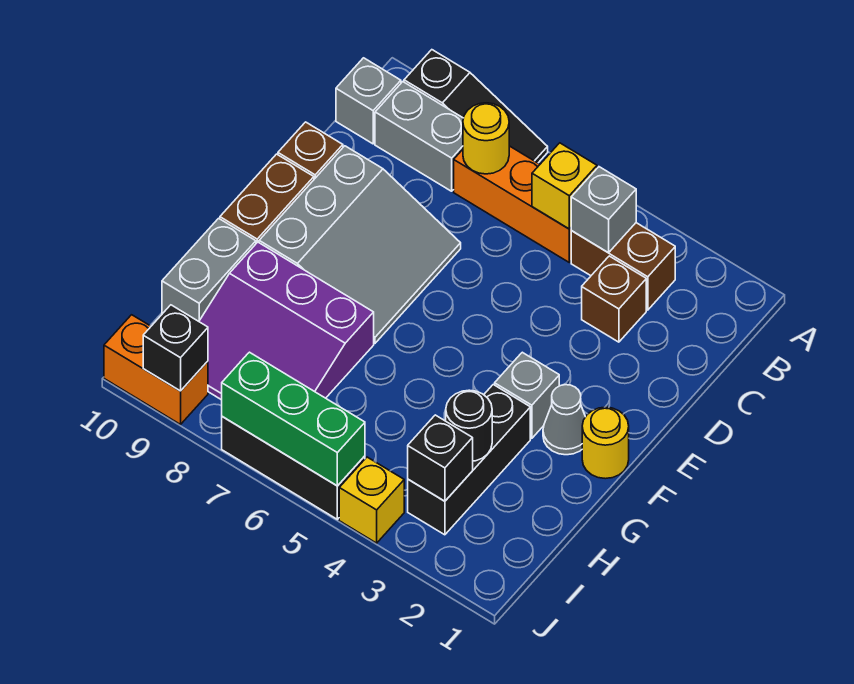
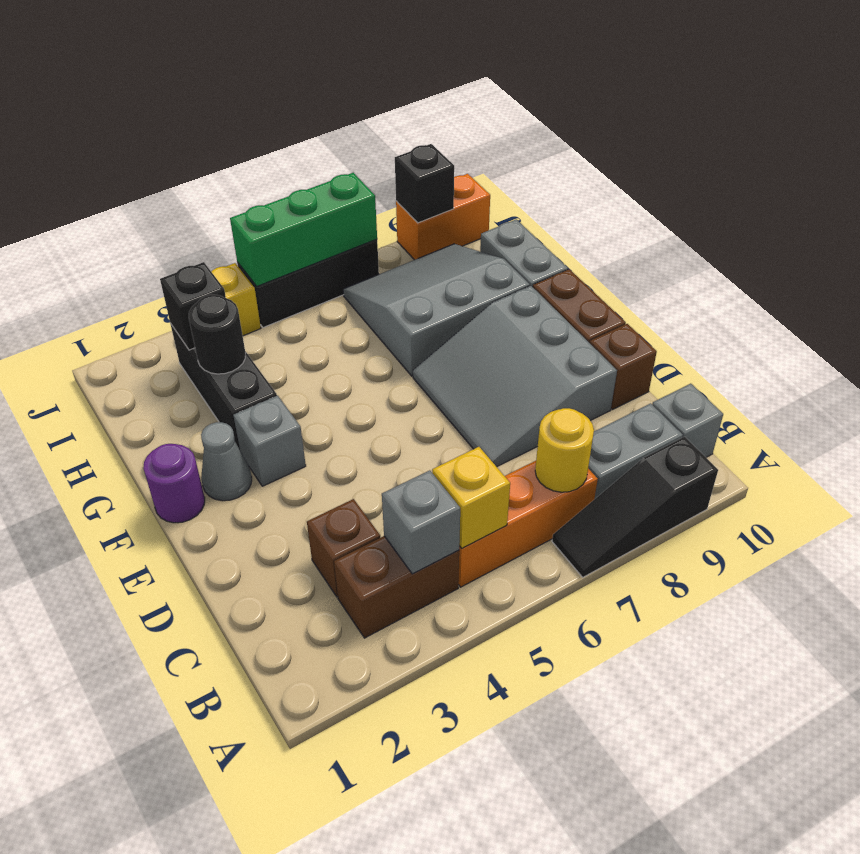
yellow round brick F1 level 1 -> purple round brick F1 level 1
purple slope G7:I9 level 1 top G -> grey slope G7:I9 level 1 top G

